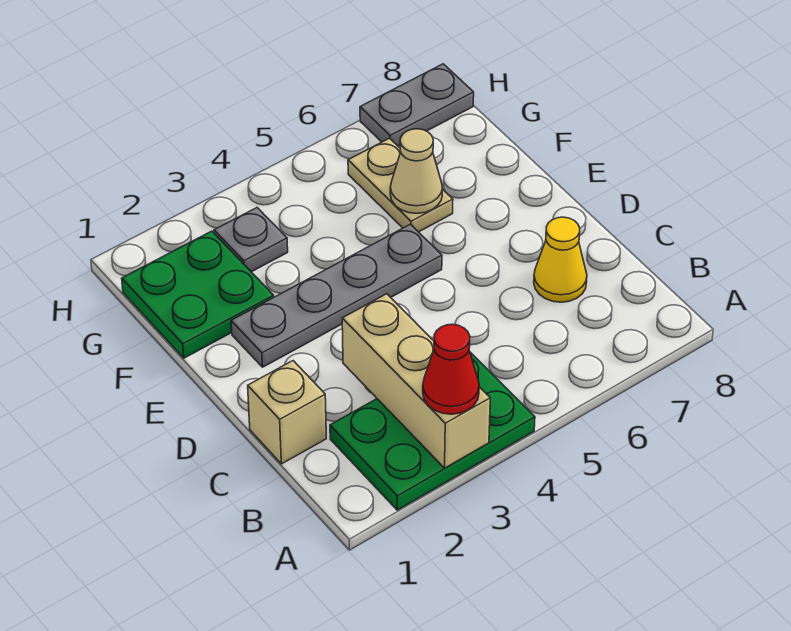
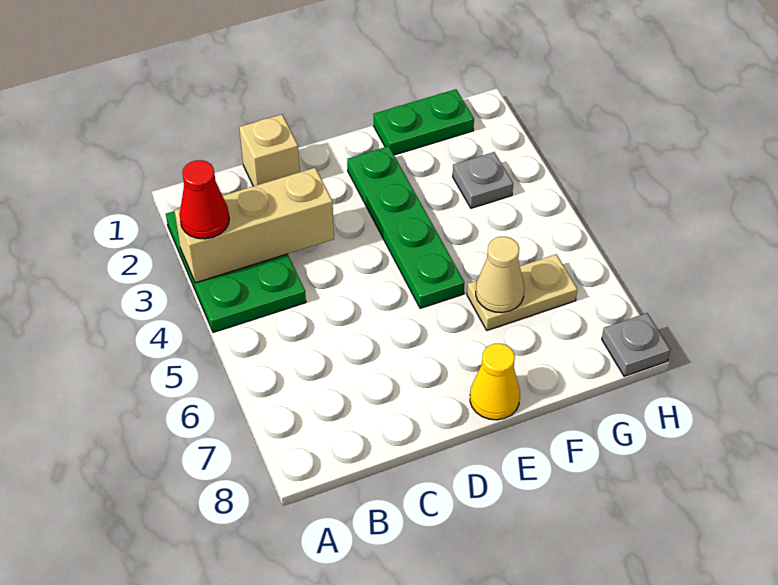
yellow cone C7 level 1 -> yellow cone E8 level 1
grey plate E2:E5 level 1 -> green plate E2:E5 level 1
green plate F1:G2 level 1 -> green plate F1:G1 level 1
grey plate H7:H8 level 1 -> grey plate H8 level 1

